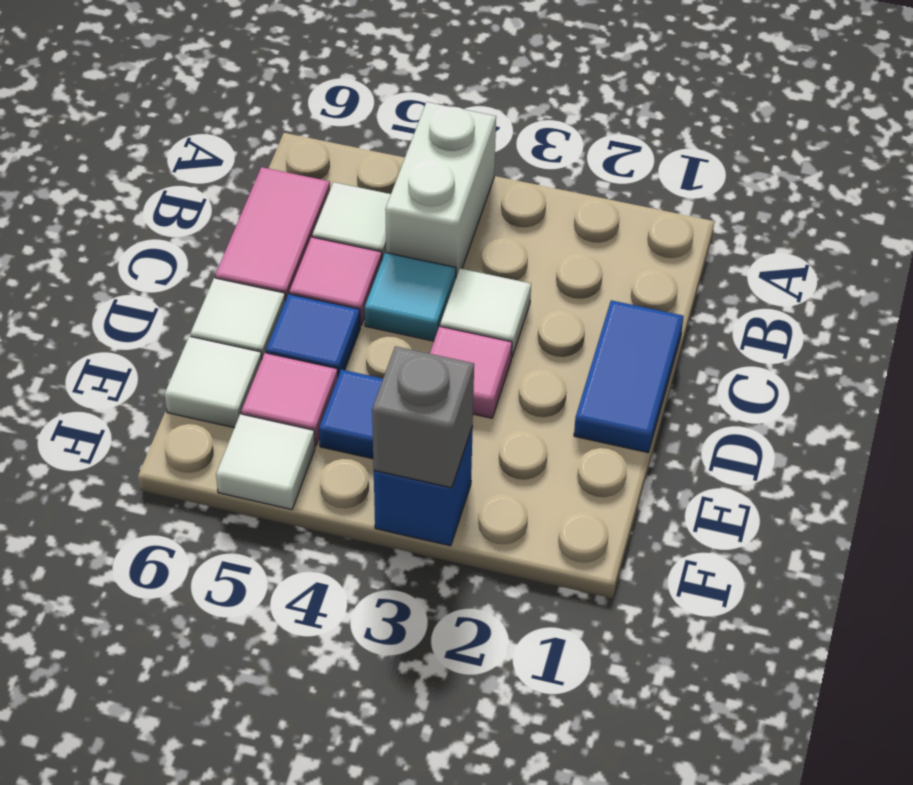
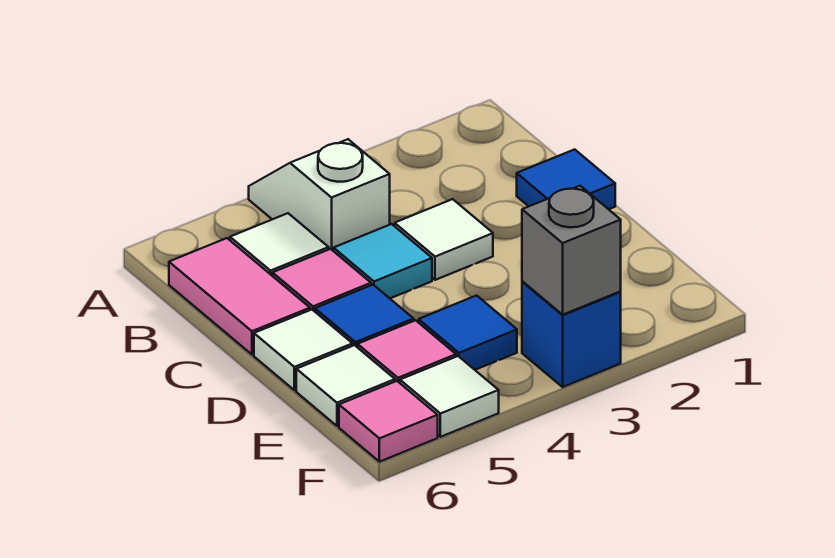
white brick A4:B4 level 1 -> white slope A4:B4 level 1 top B
blue tile C1:D1 level 1 -> blue tile C1 level 1
pink tile D3 level 1 -> pink tile F6 level 1

